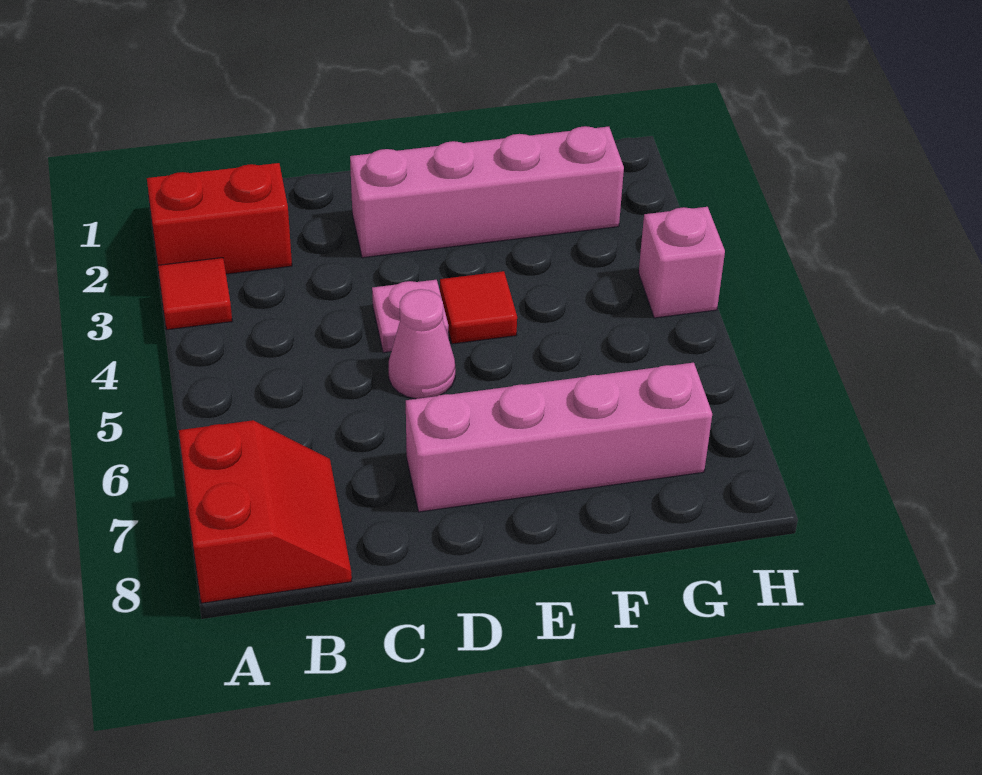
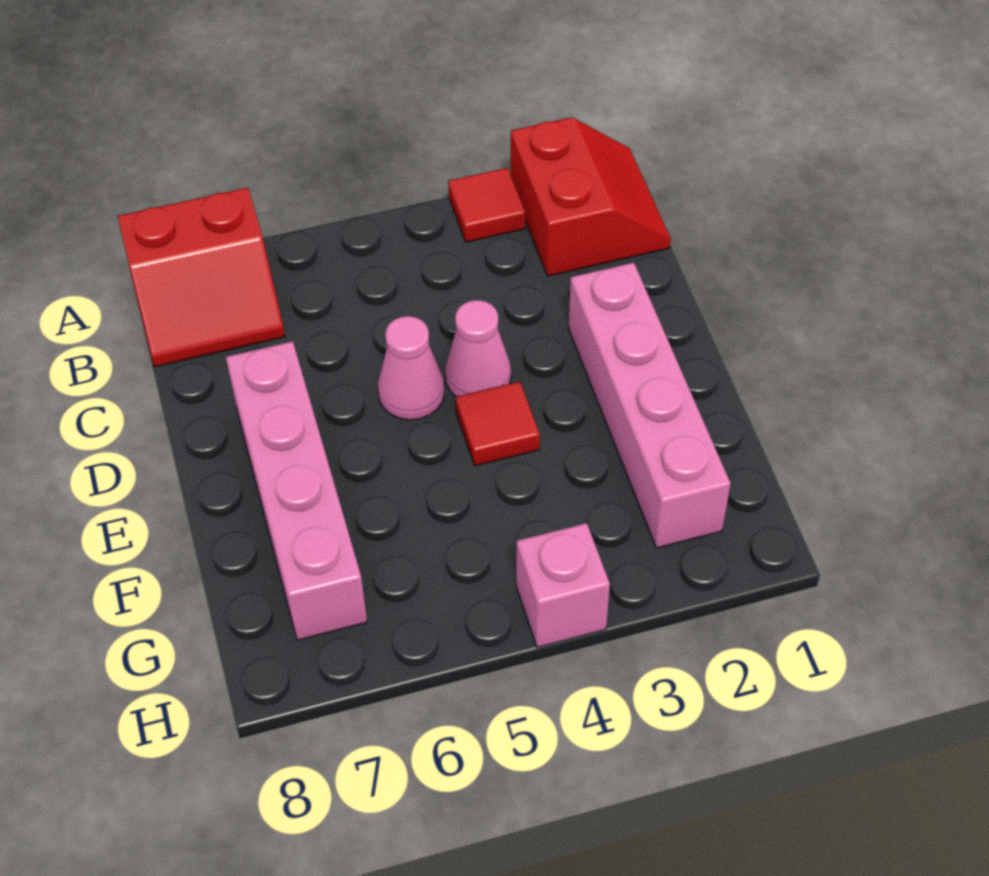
pink plate D4 level 1 -> pink cone D4 level 1

